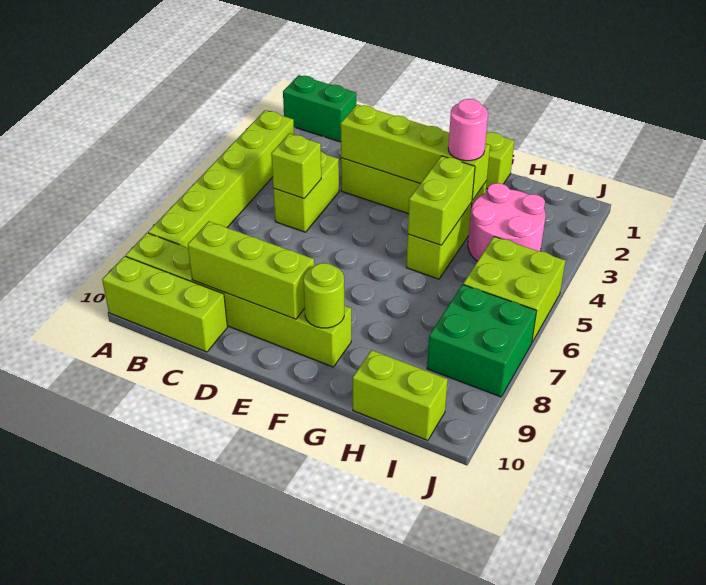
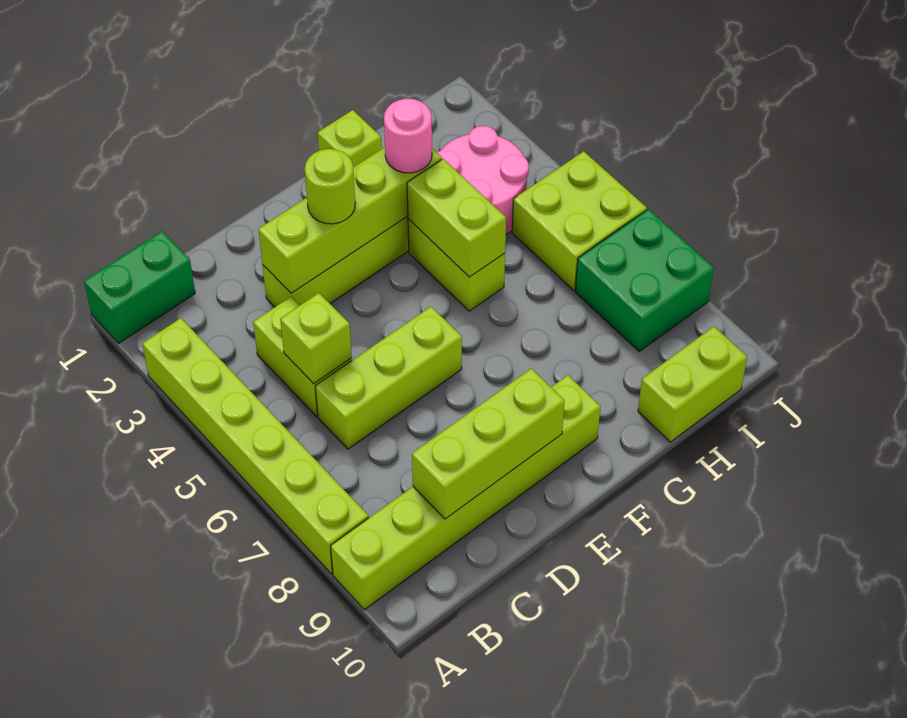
lime brick A10:C10 level 1 -> lime brick C6:E6 level 1
lime round brick F9 level 2 -> lime round brick E3 level 3

